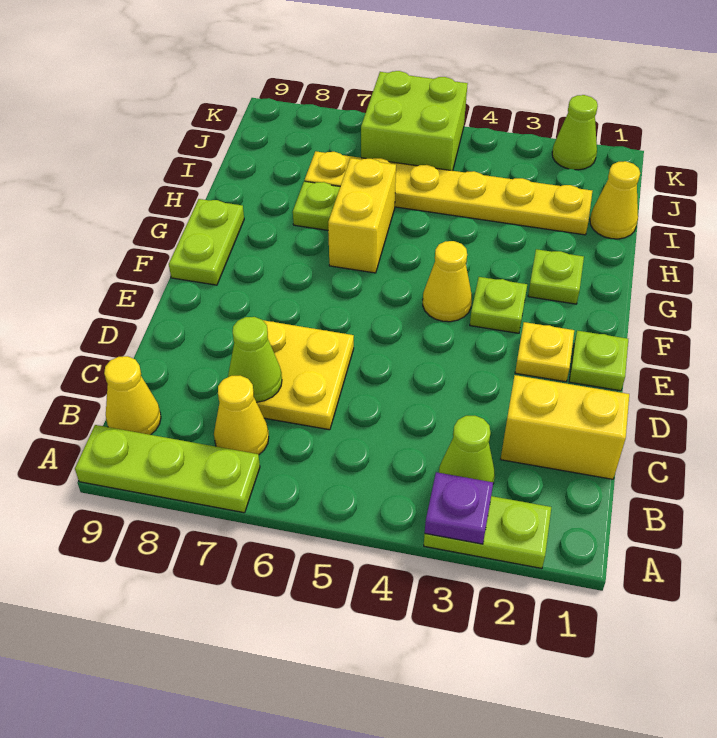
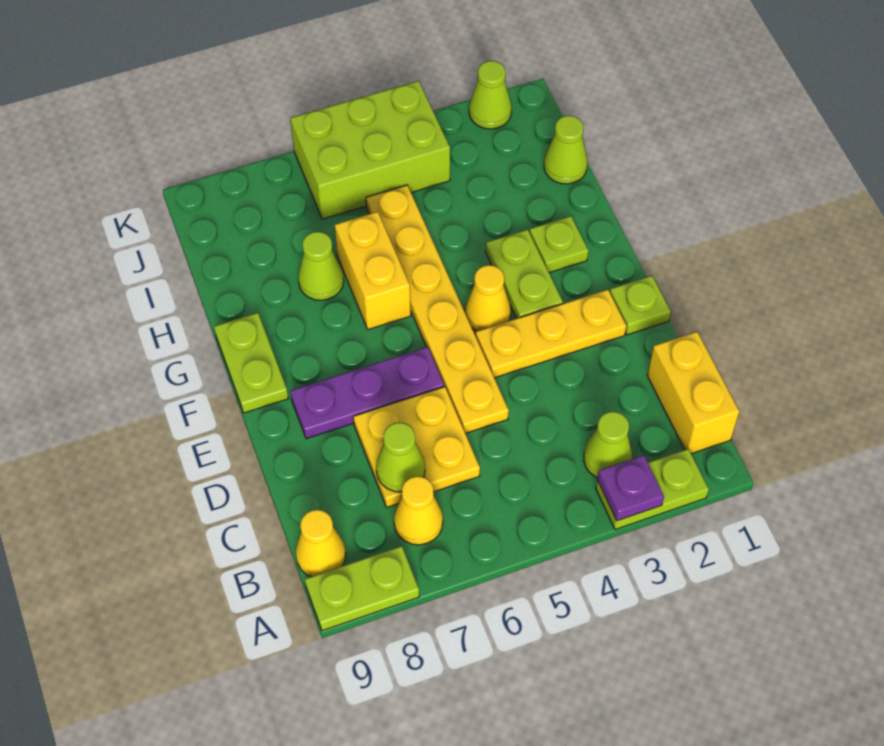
lime plate A7:A9 level 1 -> lime plate A8:A9 level 1
yellow brick C1:C2 level 1 -> yellow brick B1:C1 level 1
yellow plate E2 level 1 -> yellow plate E2:E4 level 1
none -> purple plate E6:E8 level 1
lime plate F3 level 1 -> lime plate F3:G3 level 1
lime plate H7 level 1 -> lime cone H7 level 1
yellow cone I1 level 1 -> lime cone I1 level 1
yellow plate I2:I7 level 1 -> yellow plate D5:I5 level 1
lime brick J5:K6 level 1 -> lime brick J4:K6 level 1

